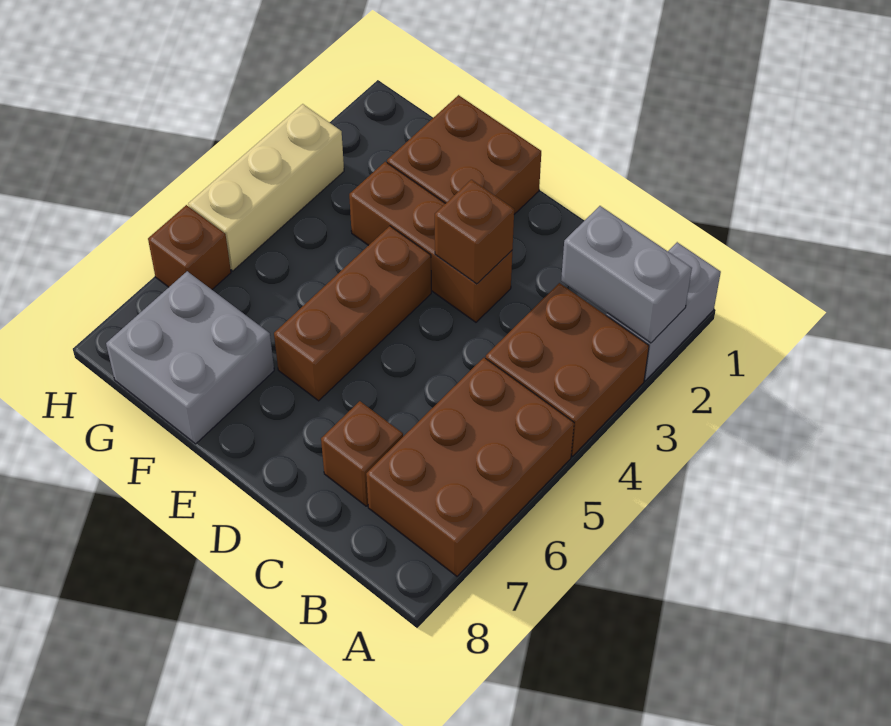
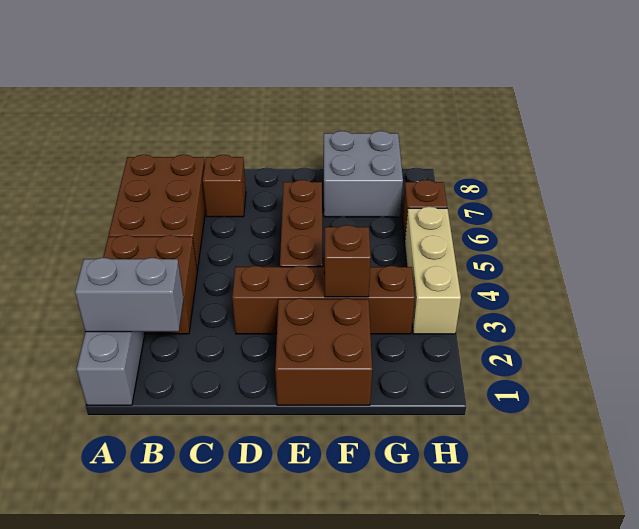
brown brick D3:F3 level 1 -> brown brick D3:G3 level 1
brown brick D3 level 2 -> brown brick F3 level 2

